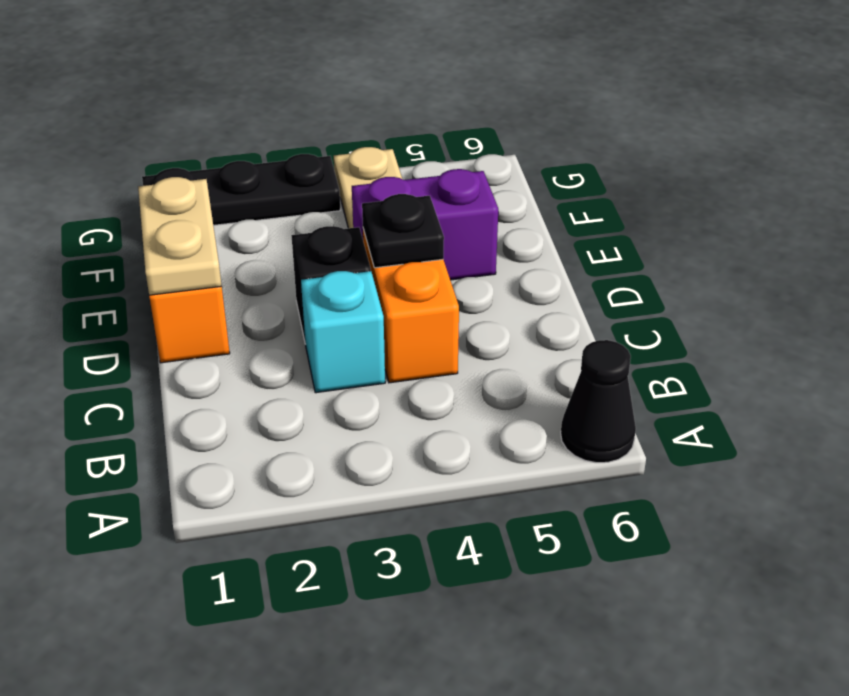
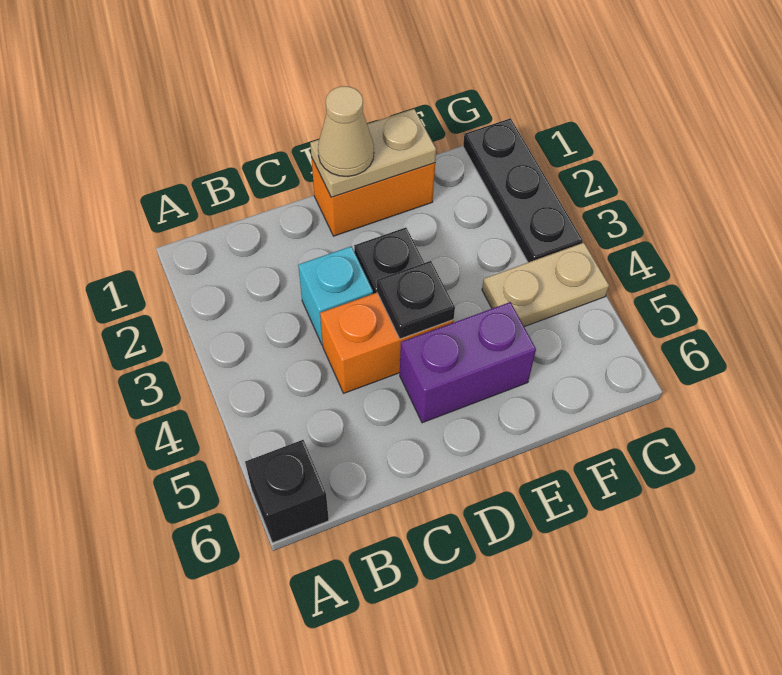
black cone A6 level 1 -> black brick A6 level 1
none -> tan cone D1 level 3
purple brick E4:E5 level 1 -> purple brick D5:E5 level 1

